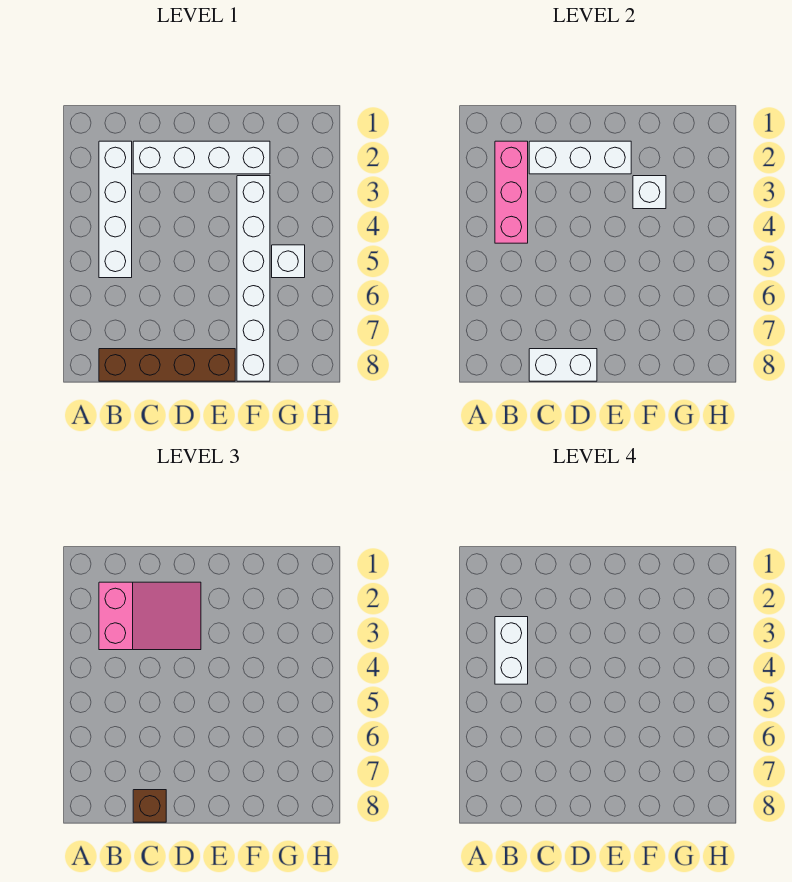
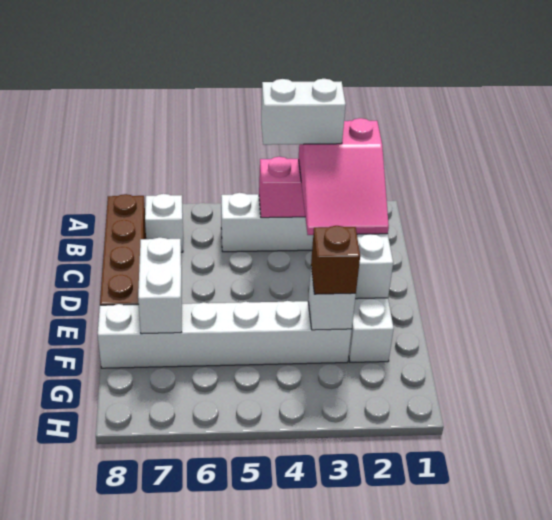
white brick C8:D8 level 2 -> white brick E7:F7 level 2
brown brick C8 level 3 -> brown brick F3 level 3
white brick G5 level 1 -> white brick B7 level 1

